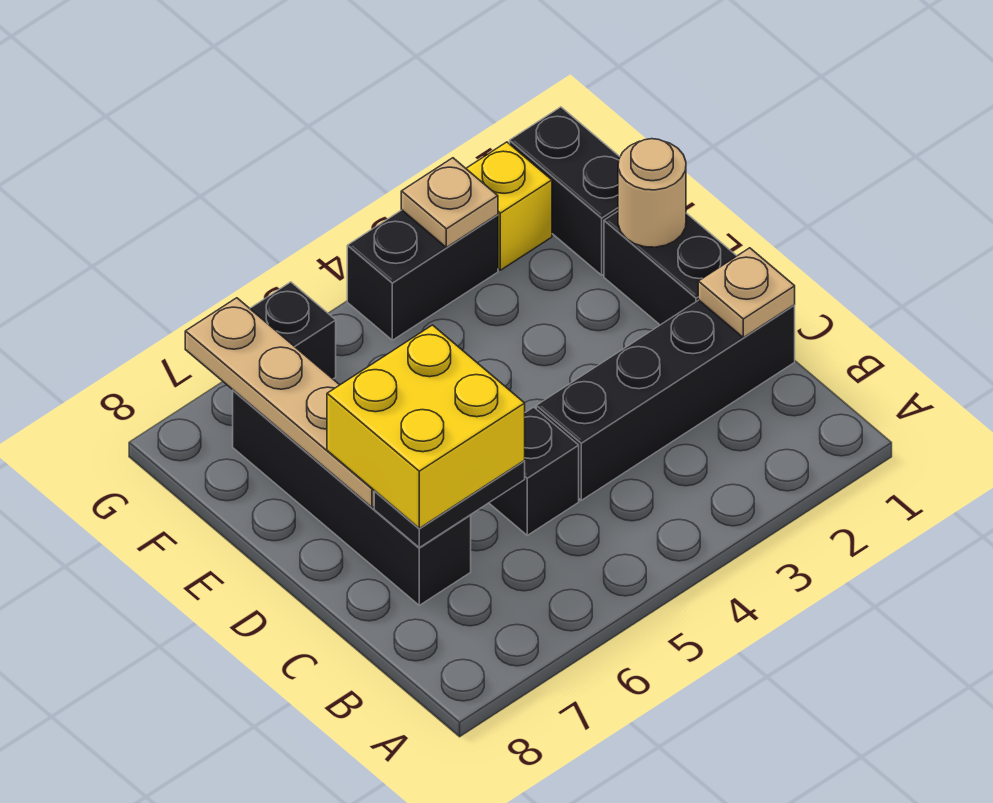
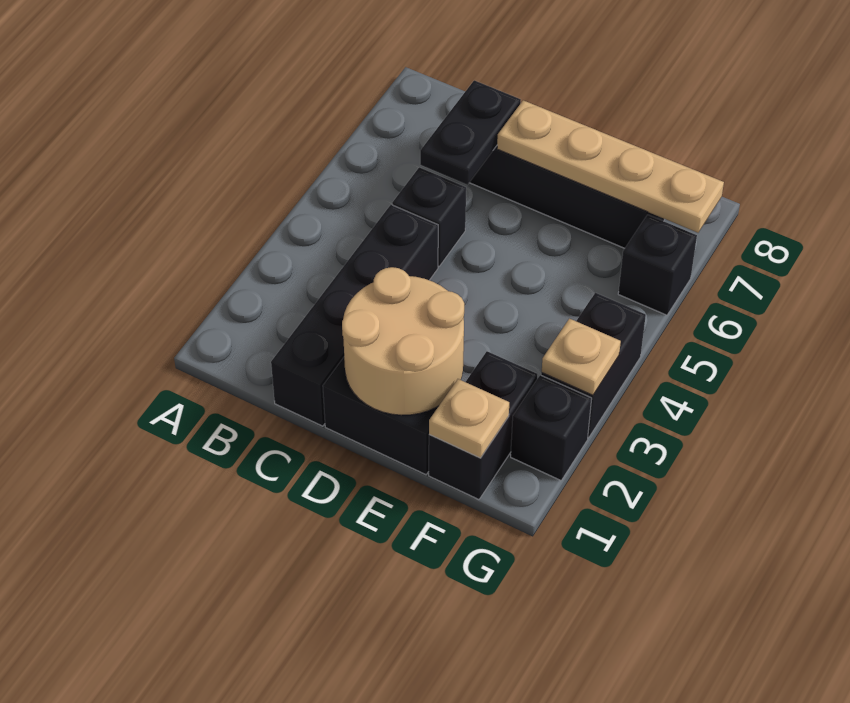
tan plate C1 level 2 -> tan plate F1 level 2
yellow brick C6:D7 level 3 -> none
tan round brick E1 level 2 -> tan round brick D1:E2 level 2
black brick F1:G1 level 1 -> black brick F1:F2 level 1
yellow brick G2 level 1 -> black brick G2 level 1

